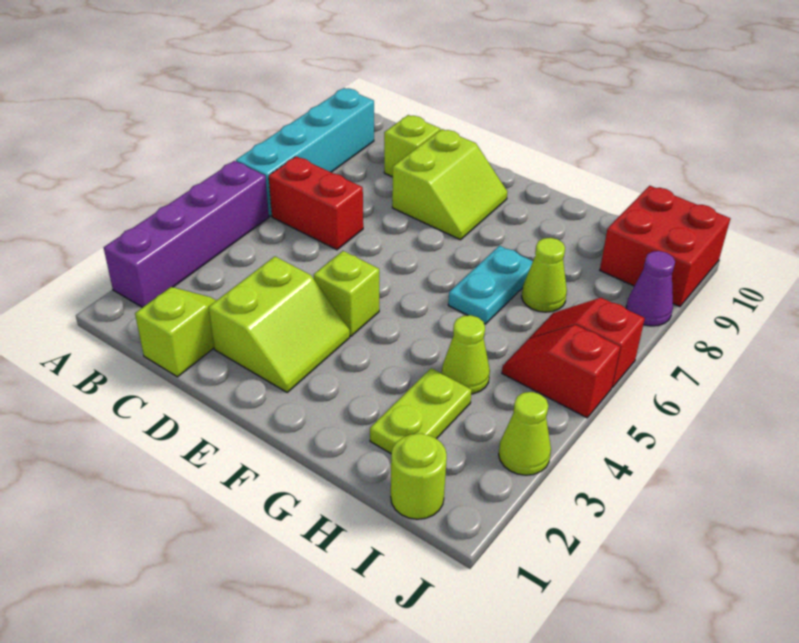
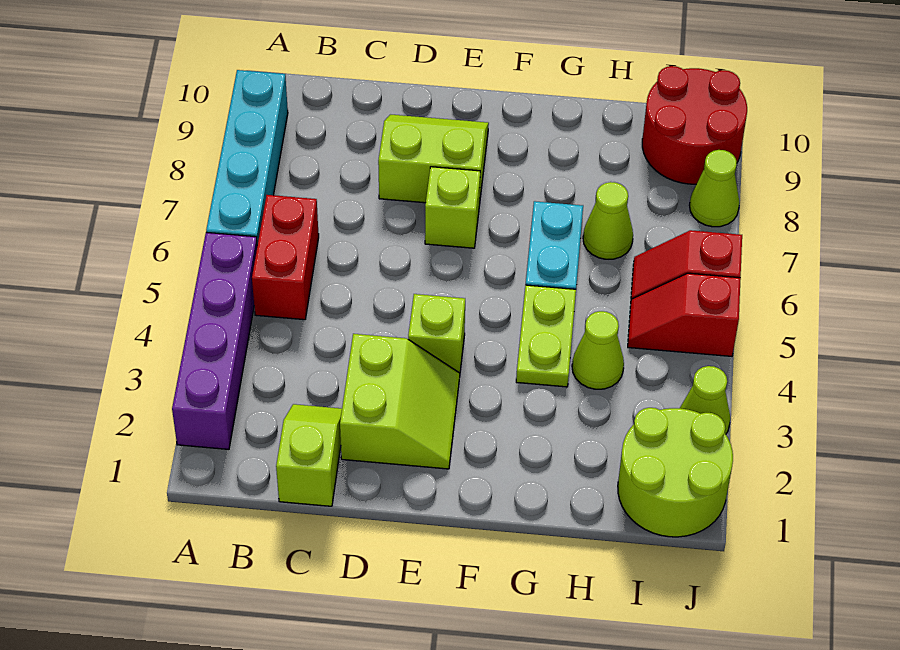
red brick B6:C6 level 1 -> red brick B5:B6 level 1
lime brick C9 level 1 -> lime brick E7 level 1
lime slope D8:E9 level 1 top D -> lime slope D8:E9 level 1 top 8
lime plate H2:H3 level 1 -> lime plate G4:G5 level 1
lime round brick I1 level 1 -> lime round brick I1:J2 level 1
red brick I9:J10 level 1 -> red round brick I9:J10 level 1
purple cone J8 level 1 -> lime cone J8 level 1

